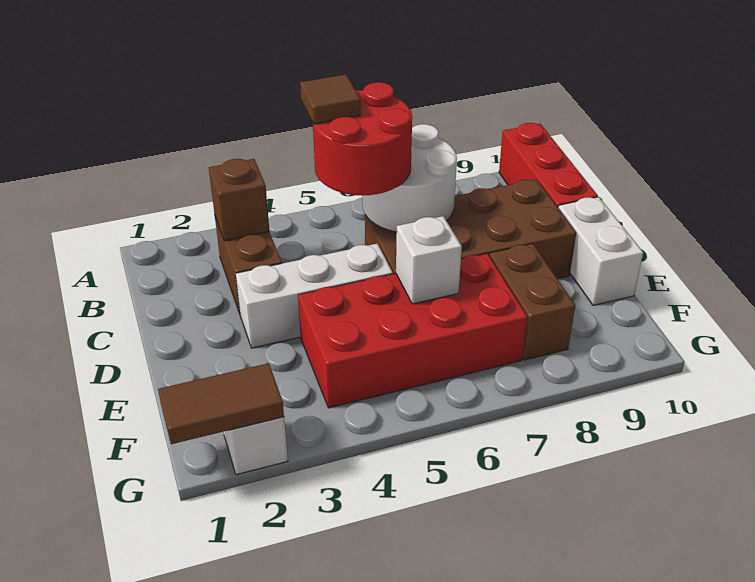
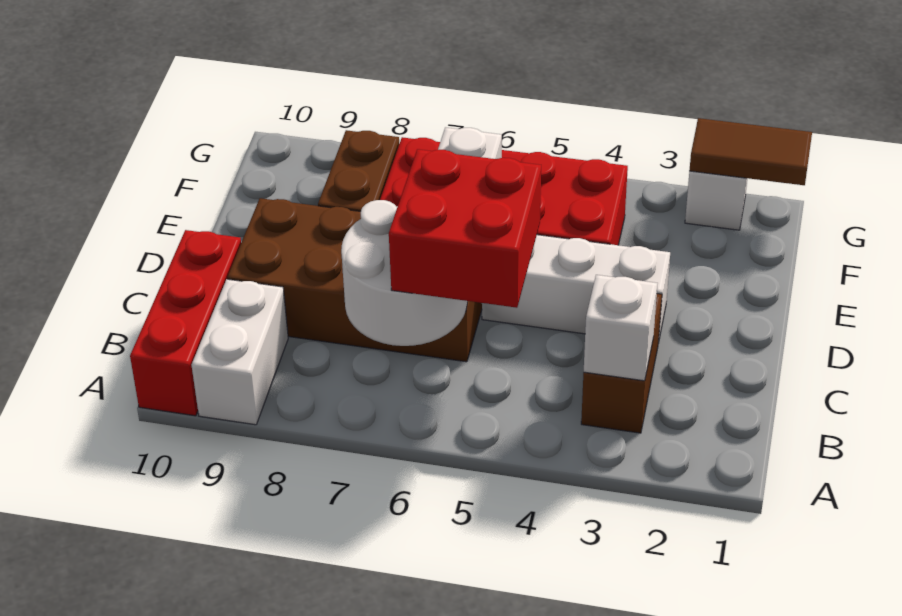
brown brick B3 level 2 -> white brick B3 level 2
red round brick B5:C6 level 3 -> red brick B5:C6 level 3
brown tile B5 level 4 -> none
white brick D10:E10 level 1 -> white brick A9:B9 level 1

